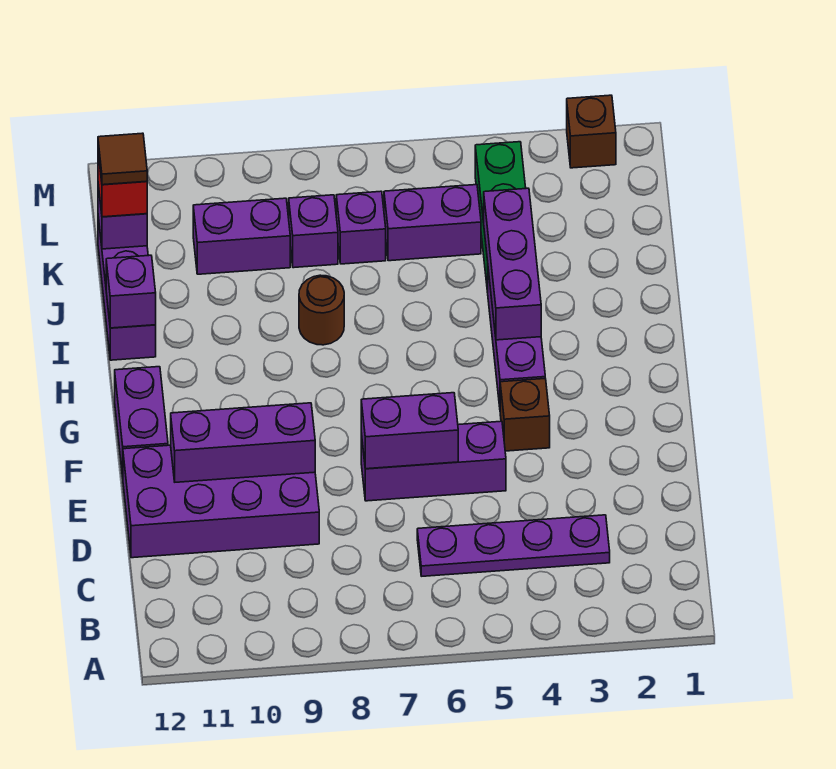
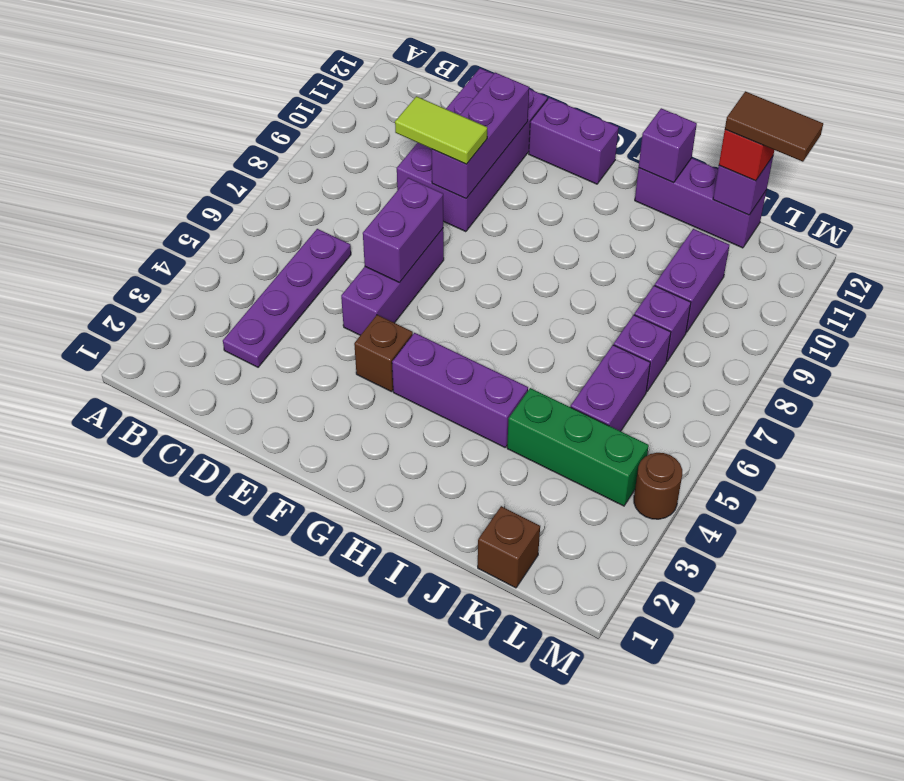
none -> lime tile D9:E9 level 3
purple brick H4:J4 level 2 -> none
brown round brick I8 level 1 -> brown round brick M4 level 1
brown tile K12 level 4 -> brown tile K12:L12 level 4
brown brick M2 level 1 -> brown brick K1 level 1

